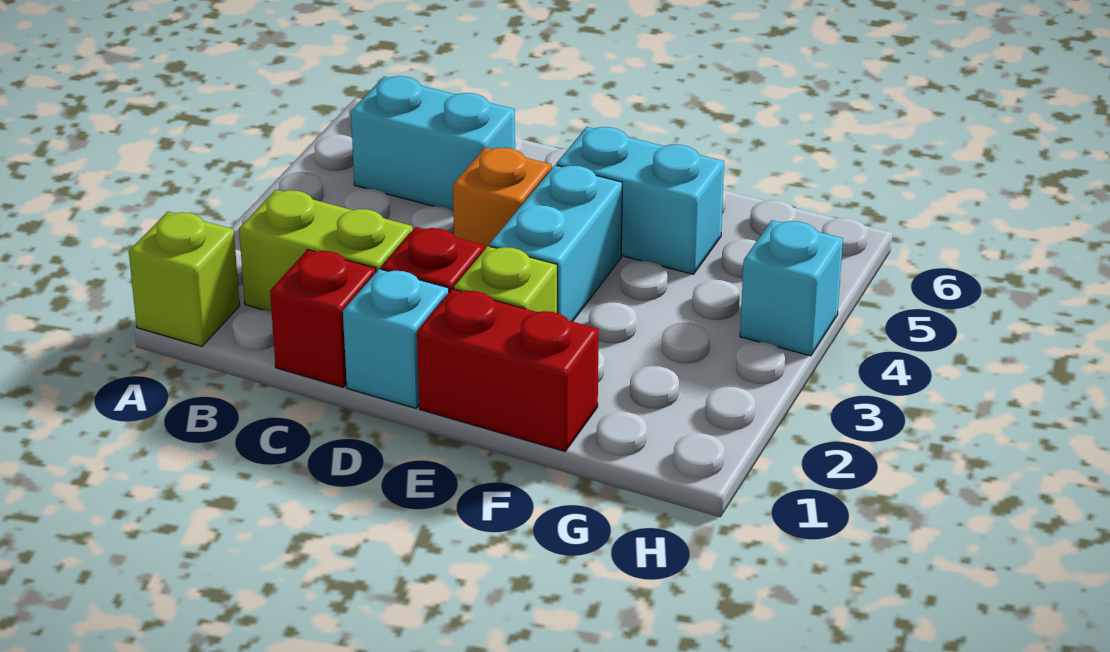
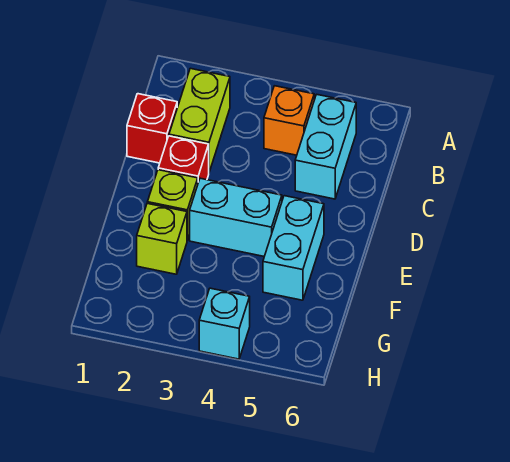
lime brick A1 level 1 -> lime brick F2 level 1
cyan brick D1 level 1 -> none
orange brick D4 level 1 -> orange brick B4 level 1
red brick E1:F1 level 1 -> none

